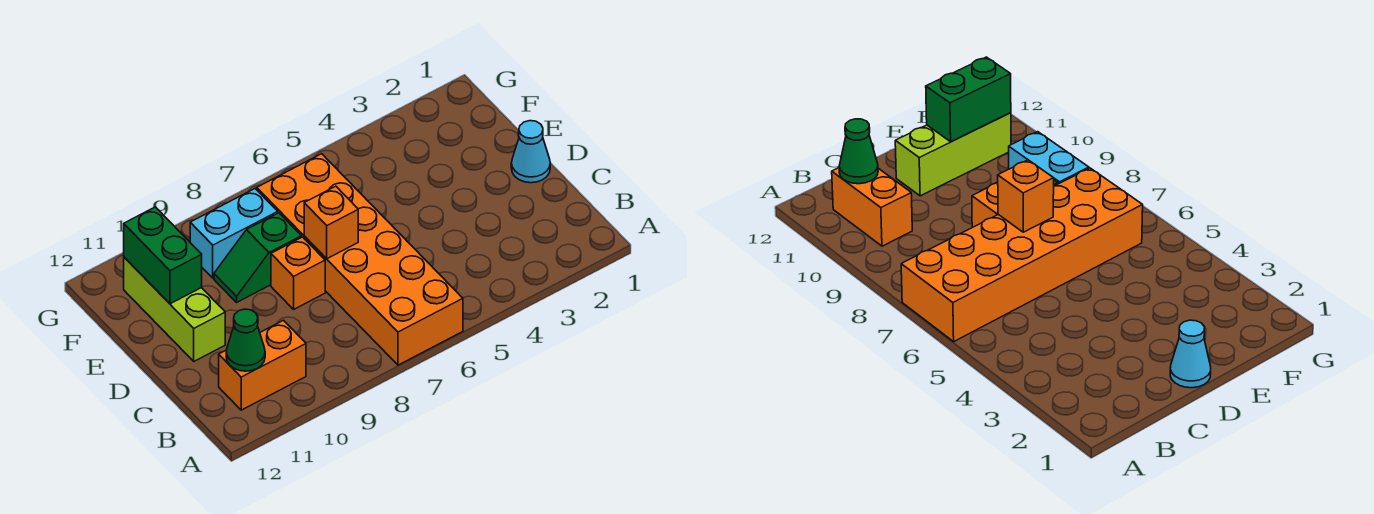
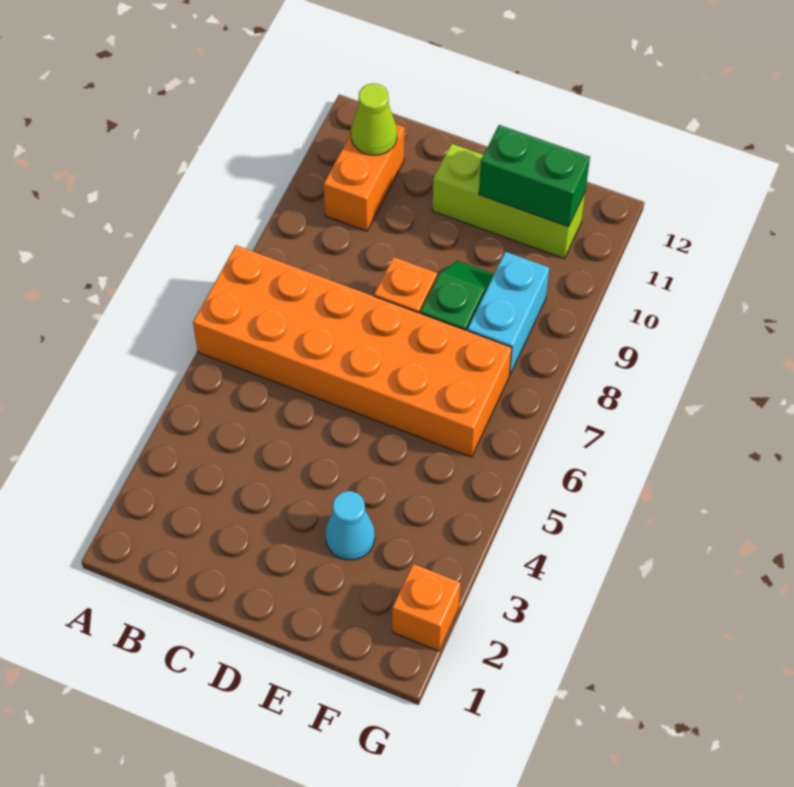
green cone B11 level 2 -> lime cone B11 level 2
cyan cone D1 level 1 -> cyan cone E3 level 1
orange brick D7 level 2 -> orange brick G2 level 1

